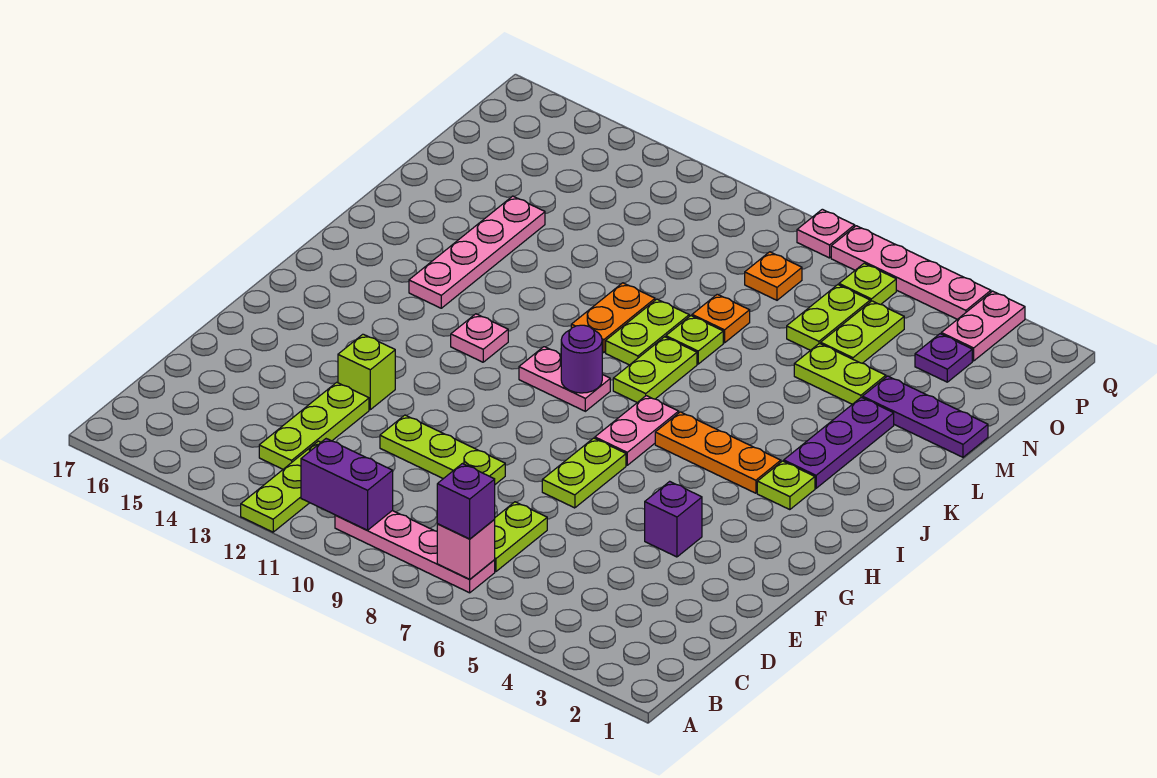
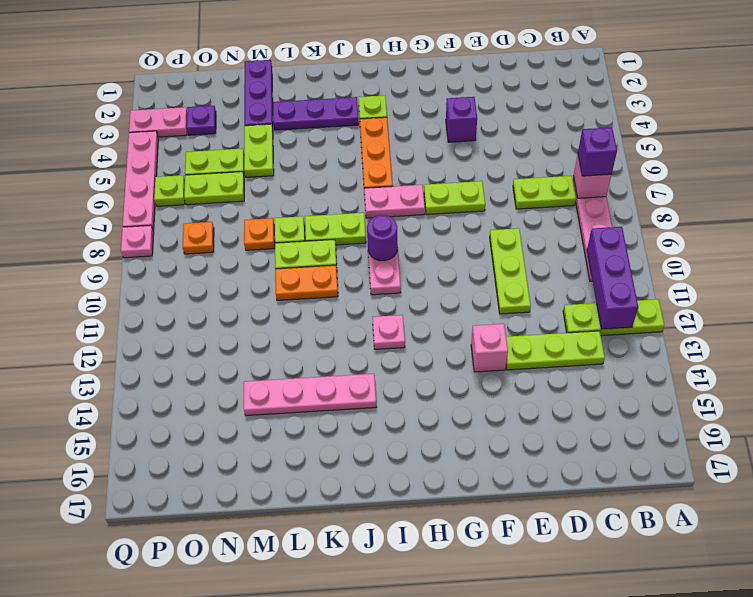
purple brick B10:B11 level 2 -> purple brick B10:B12 level 2
lime brick F13 level 1 -> pink brick F13 level 1

